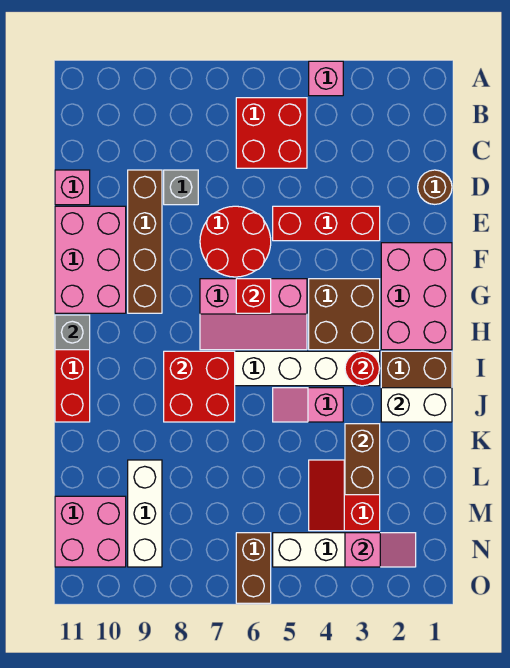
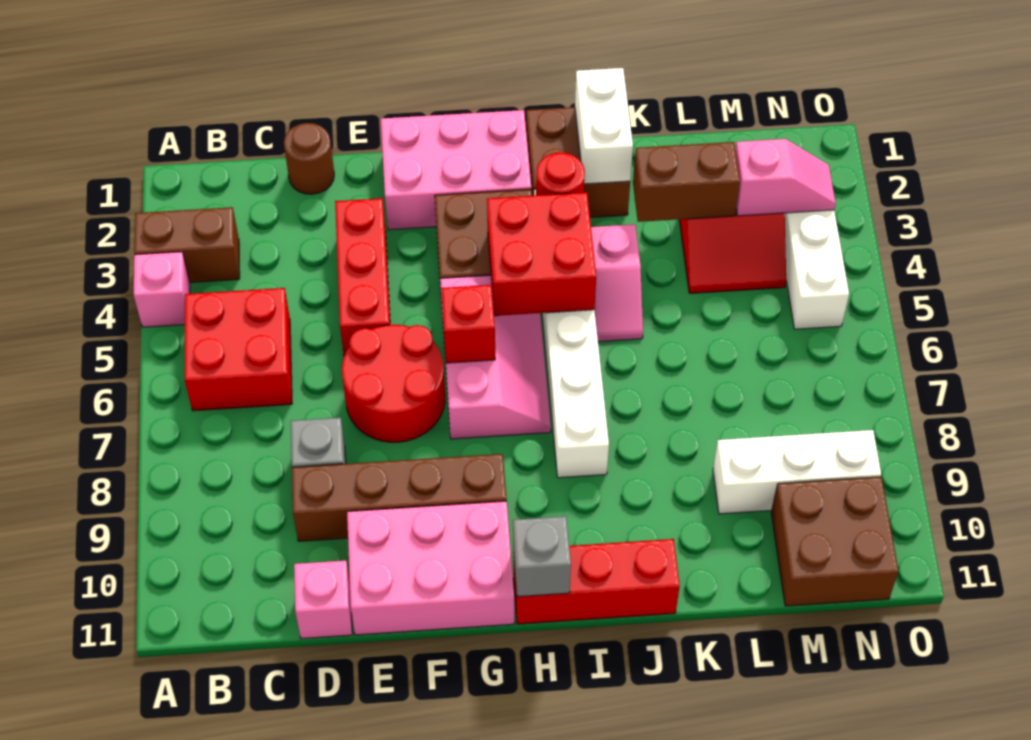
red brick I7:J8 level 2 -> red brick H4:I5 level 2
pink brick M10:N11 level 1 -> brown brick M10:N11 level 1
pink slope N2:N3 level 2 top 3 -> pink slope M3:N3 level 2 top M
brown brick N6:O6 level 1 -> brown brick A3:B3 level 1

